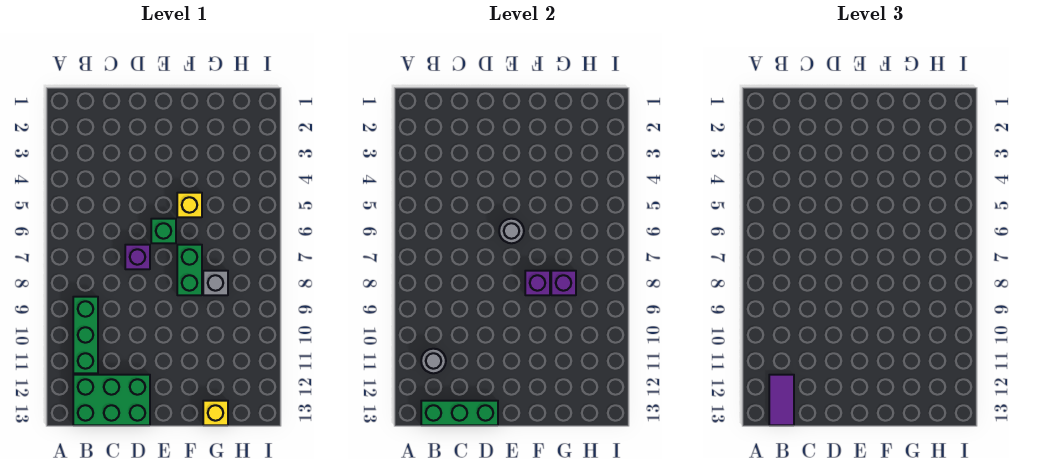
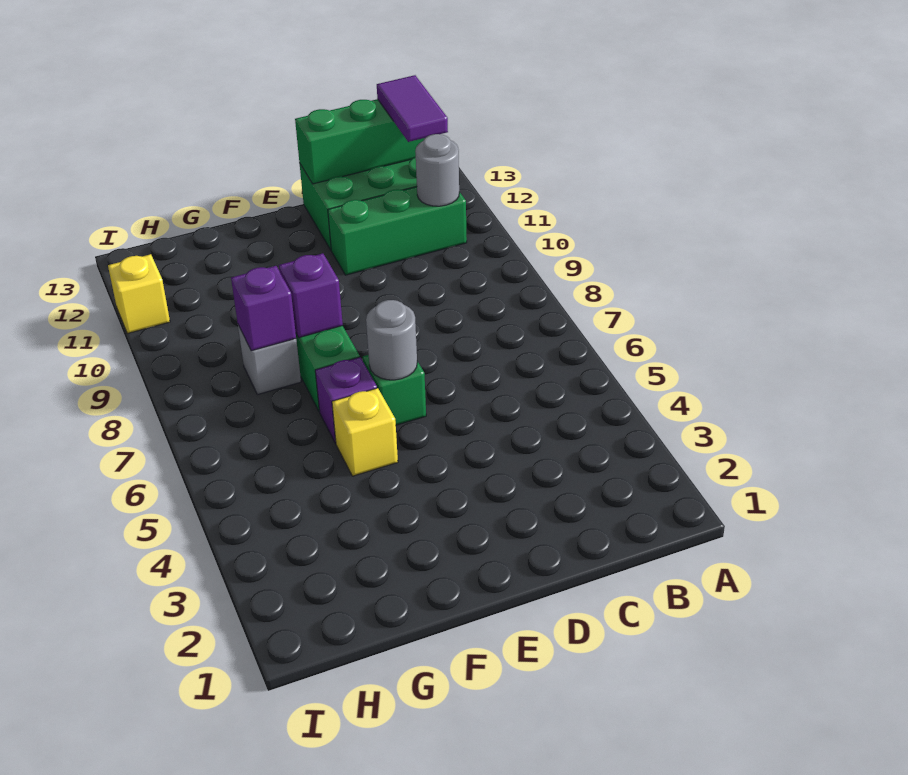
green brick B9:B11 level 1 -> green brick B11:D11 level 1
purple brick D7 level 1 -> purple brick F6 level 1
yellow brick G13 level 1 -> yellow brick I11 level 1

